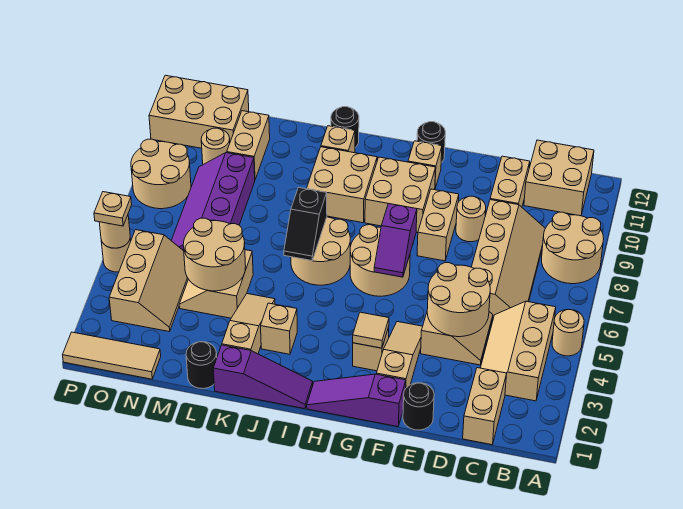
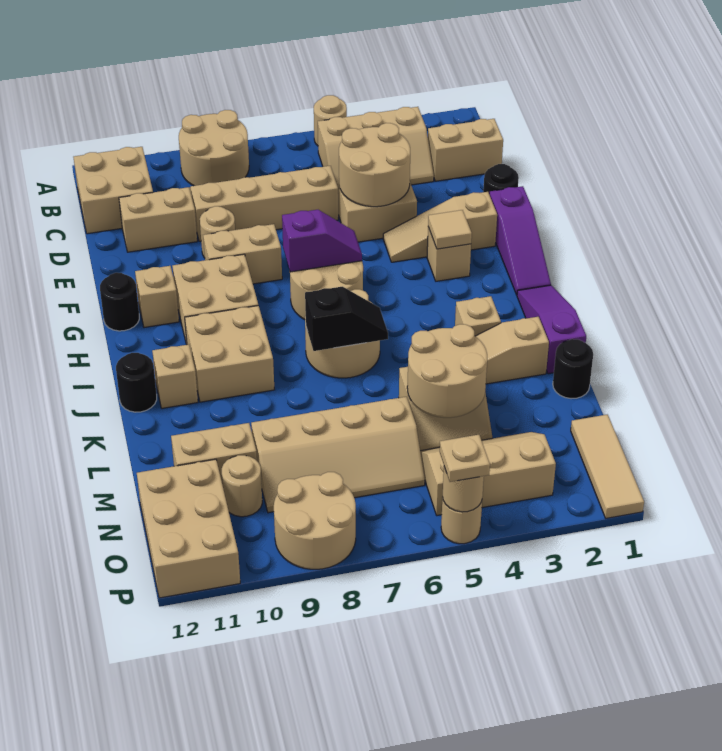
purple slope M6:N9 level 1 top M -> tan slope M6:N9 level 1 top M

